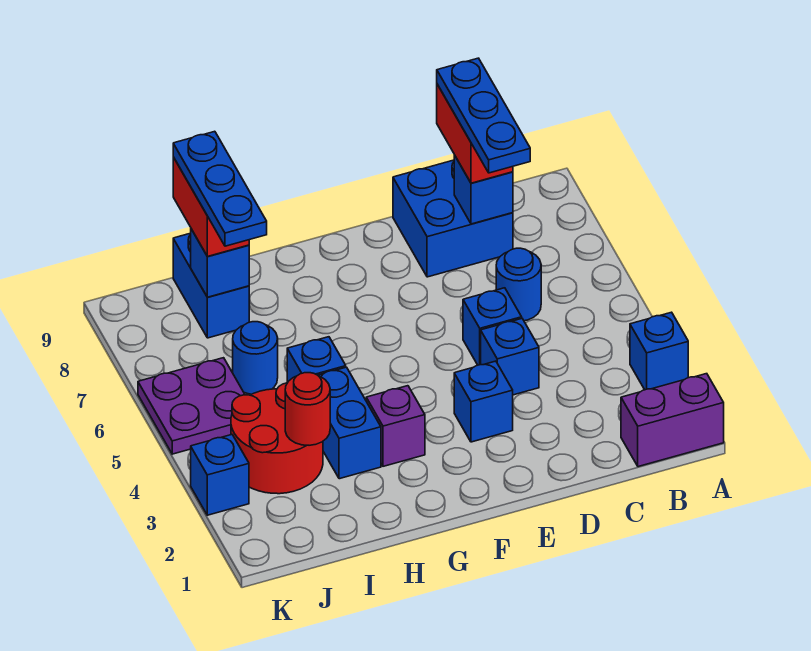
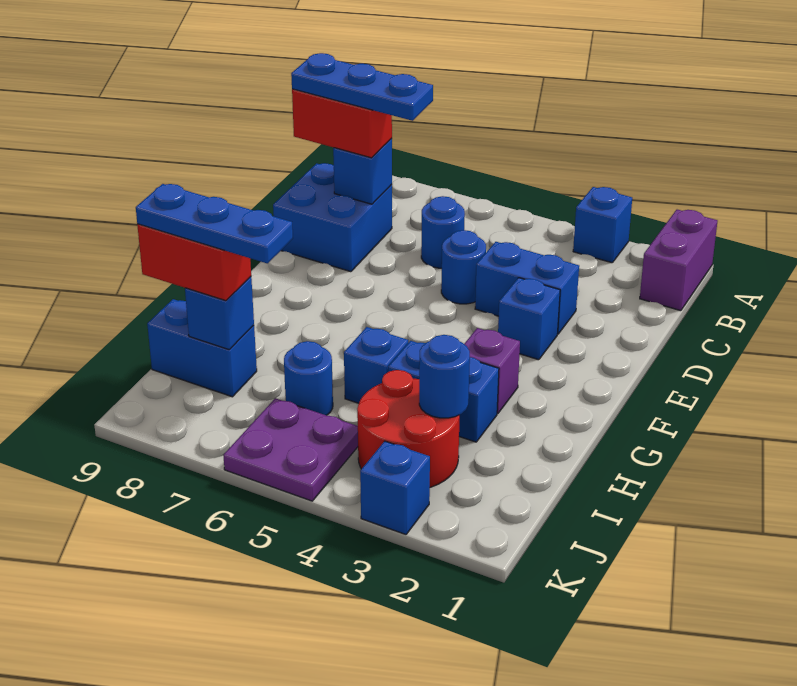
blue brick D4 level 1 -> blue brick D3:D4 level 1
blue brick D5 level 1 -> blue round brick D5 level 1
red round brick I3 level 2 -> blue round brick I3 level 2

